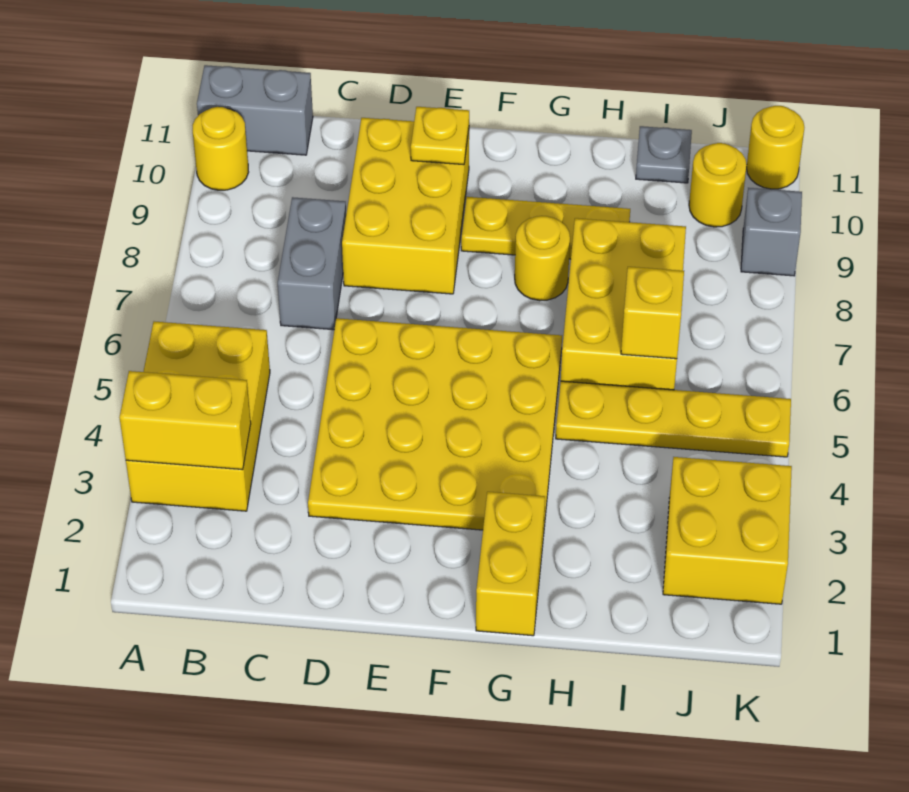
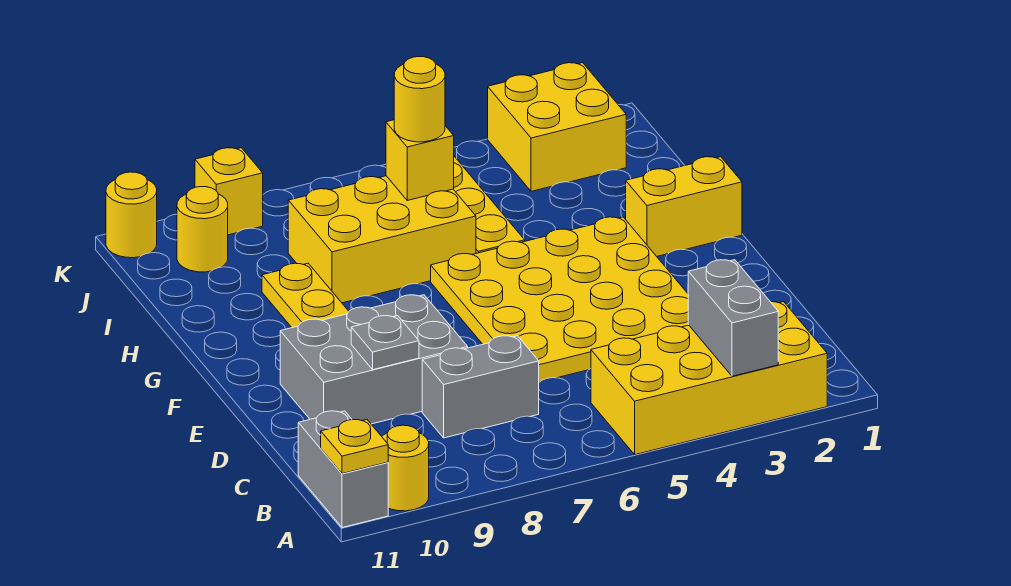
yellow brick A3:B5 level 1 -> yellow brick A2:B5 level 1
yellow brick A3:B3 level 2 -> grey brick A3:B3 level 2
yellow brick D8:E10 level 1 -> grey brick D8:E10 level 1
yellow plate E10 level 2 -> yellow plate A11 level 2
yellow round brick G8 level 1 -> yellow round brick I6 level 3
grey plate I11 level 1 -> grey plate D9 level 2
grey brick K9 level 1 -> yellow brick K9 level 1

